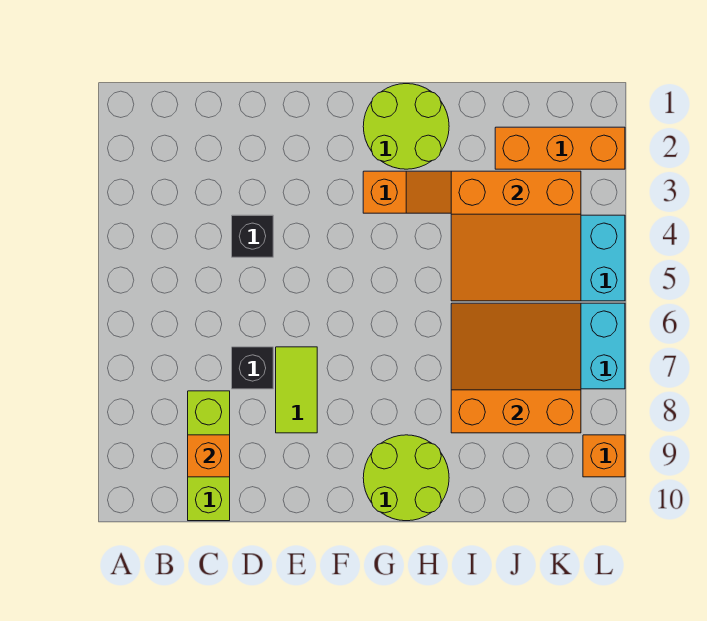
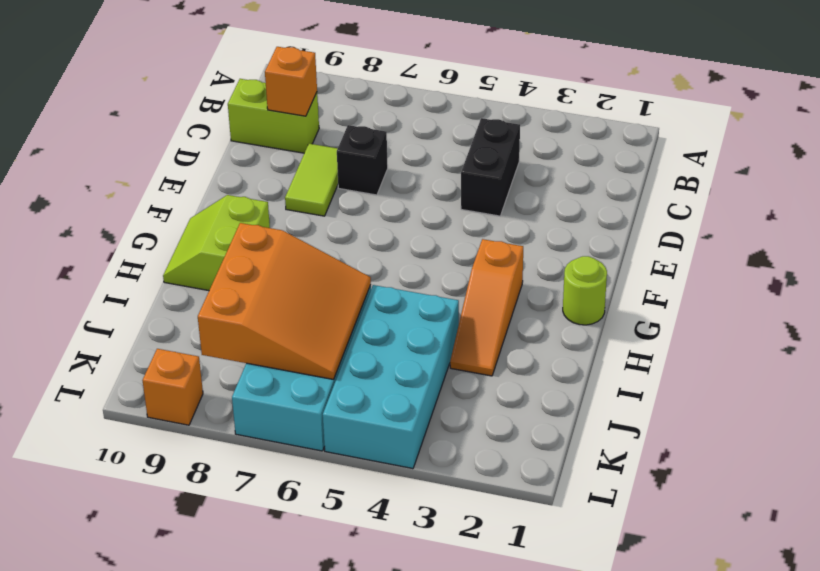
lime brick C8:C10 level 1 -> lime brick C9:C10 level 1
black brick D4 level 1 -> black brick C4:D4 level 1
lime tile E7:E8 level 1 -> lime tile D8:E8 level 1
lime round brick G1:H2 level 1 -> lime round brick G1 level 1
lime round brick G9:H10 level 1 -> lime slope G9:H10 level 1 top 9
orange slope I3:K5 level 2 top 3 -> none
orange brick J2:L2 level 1 -> none

